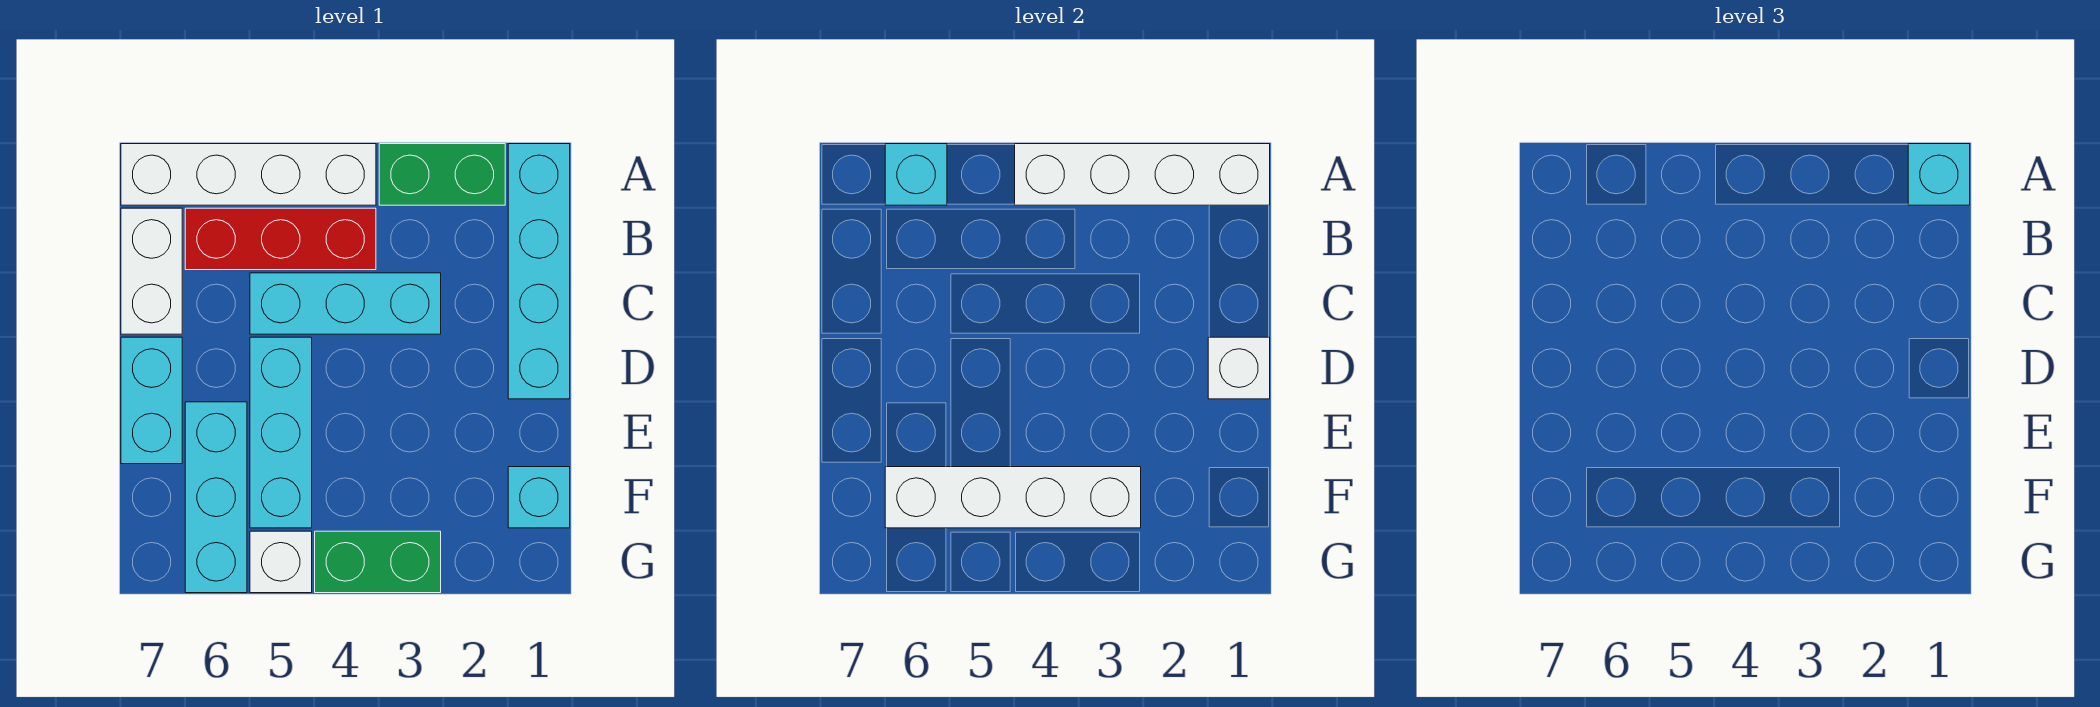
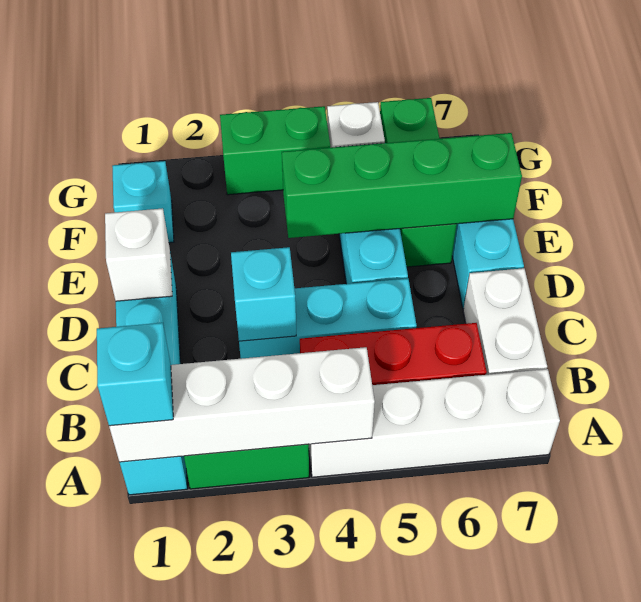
cyan brick A6 level 2 -> cyan brick C3 level 2
none -> green brick E4:E7 level 2
cyan brick E6:G6 level 1 -> green brick E6:G6 level 1
white brick F3:F6 level 2 -> none

